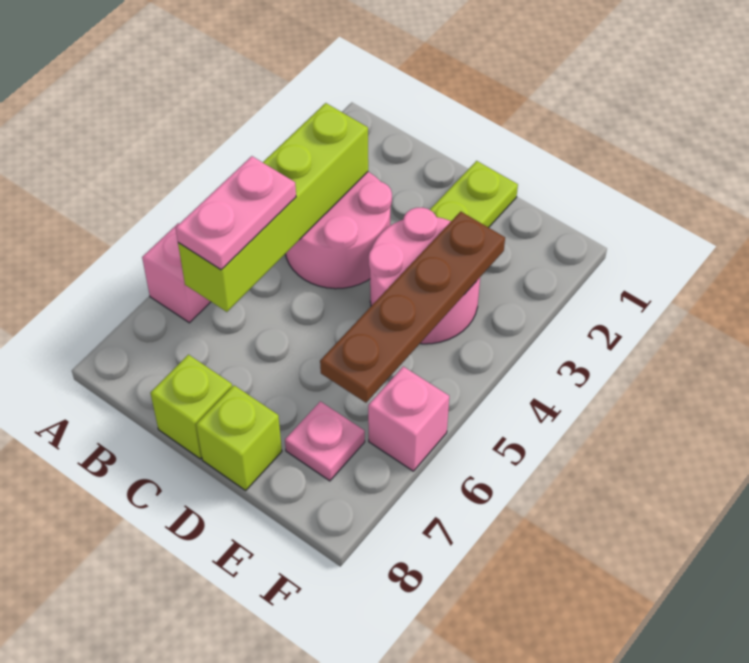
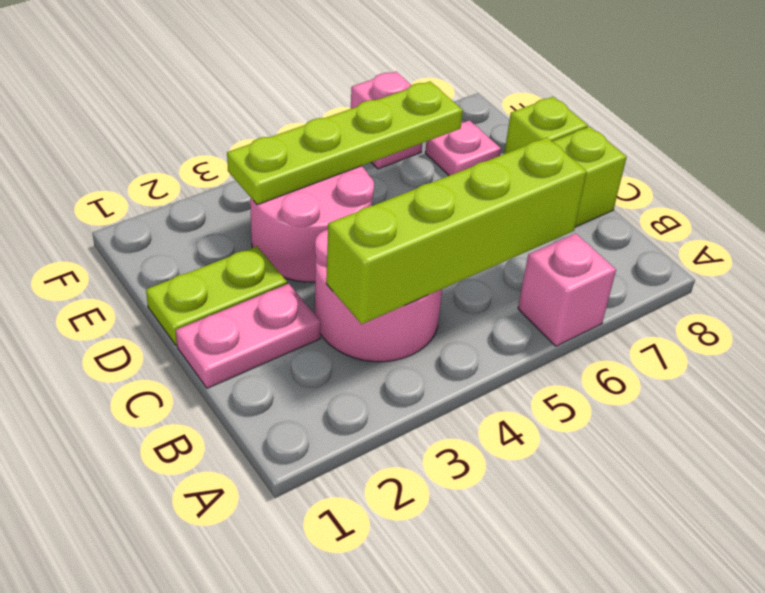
pink plate B5:B6 level 3 -> pink plate C1:C2 level 1
brown plate E3:E6 level 2 -> lime plate E3:E6 level 2

